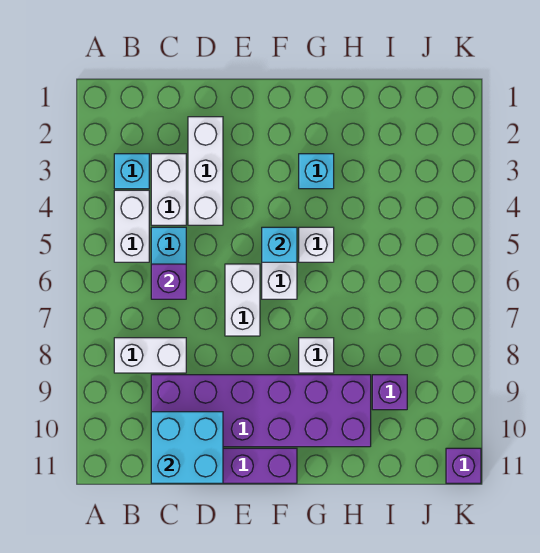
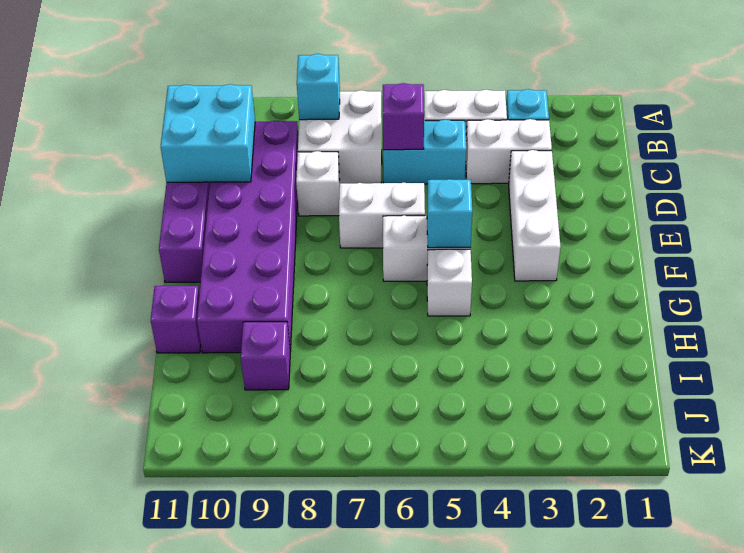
white brick B8:C8 level 1 -> white brick B7:C8 level 1
white brick D2:D4 level 1 -> white brick D3:F3 level 1
cyan brick G3 level 1 -> cyan brick B8 level 2
white brick G8 level 1 -> white brick D8 level 1
purple brick K11 level 1 -> purple brick H11 level 1

